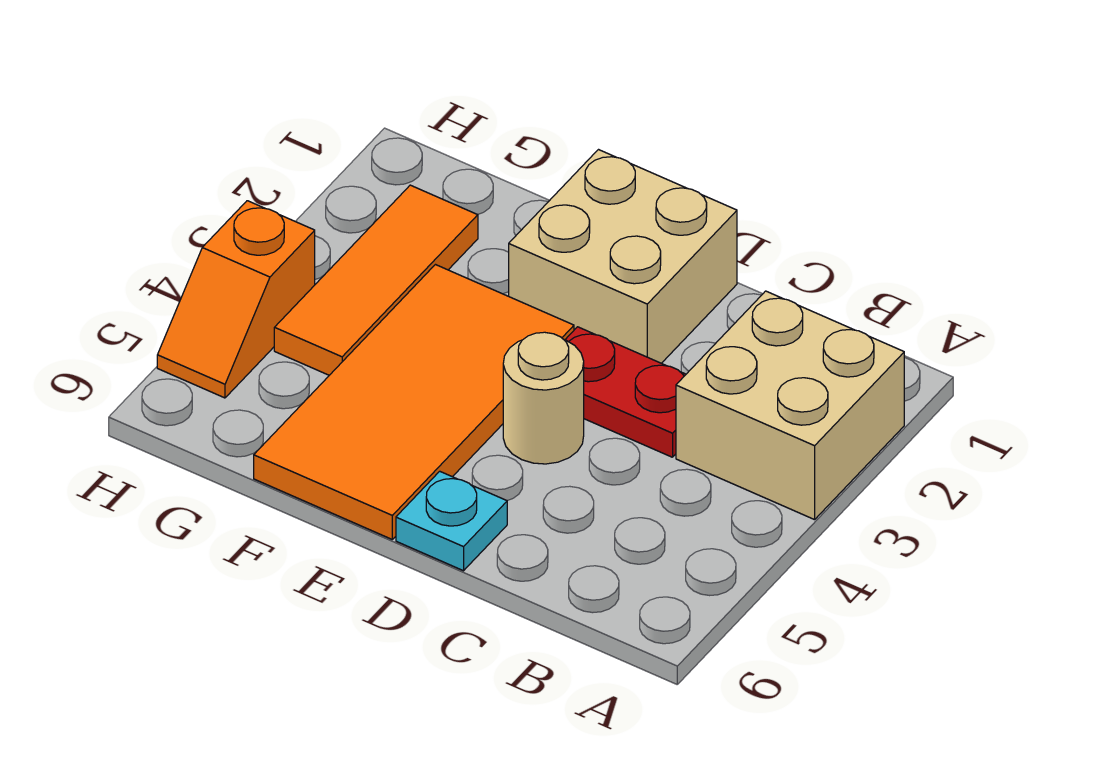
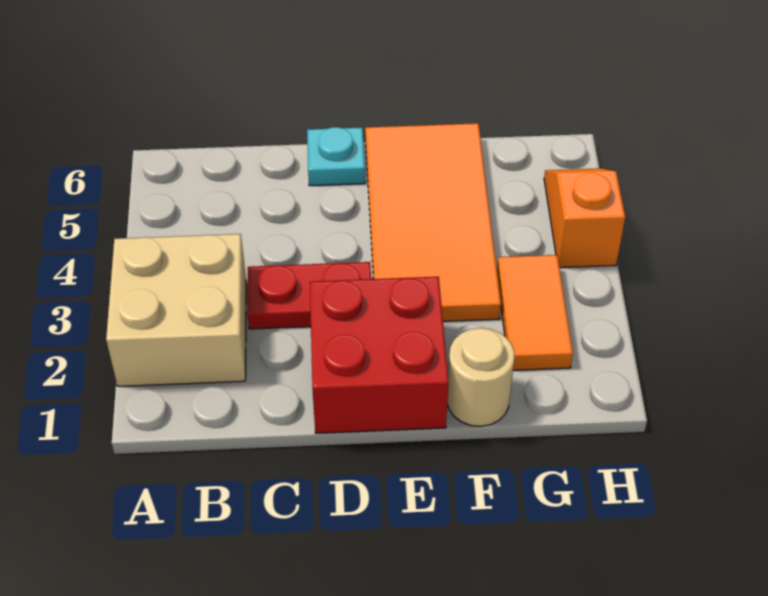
tan brick D1:E2 level 1 -> red brick D1:E2 level 1
tan round brick D4 level 1 -> tan round brick F1 level 1
orange tile G2:G4 level 1 -> orange tile G2:G3 level 1

